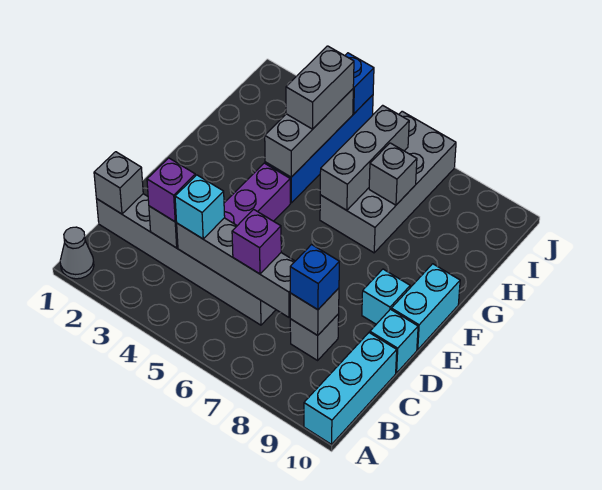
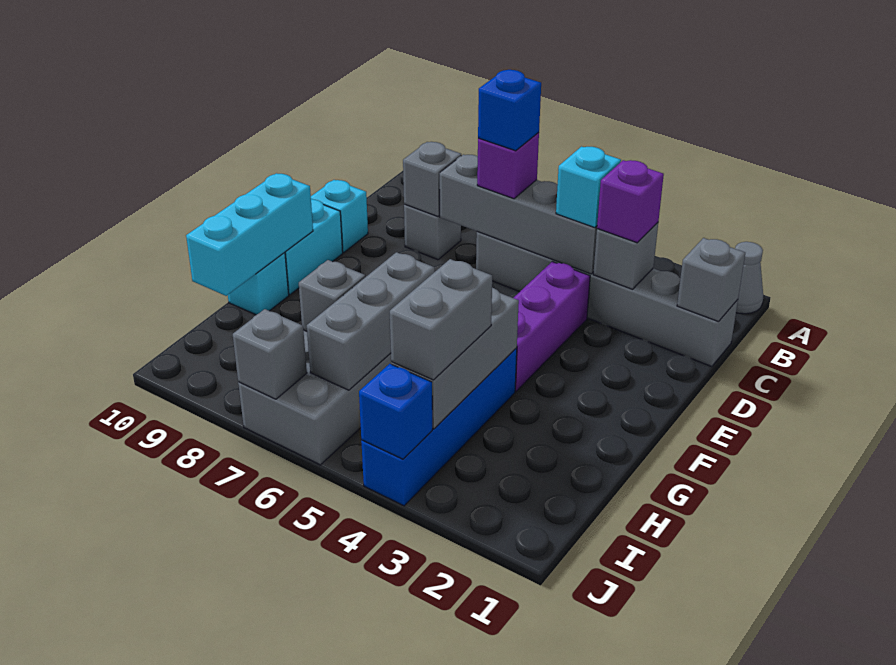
cyan brick A10:C10 level 1 -> cyan brick F10:H10 level 2
blue brick C8 level 3 -> blue brick C6 level 4
cyan brick E9 level 1 -> cyan brick G10 level 1
none -> grey brick J7 level 2

